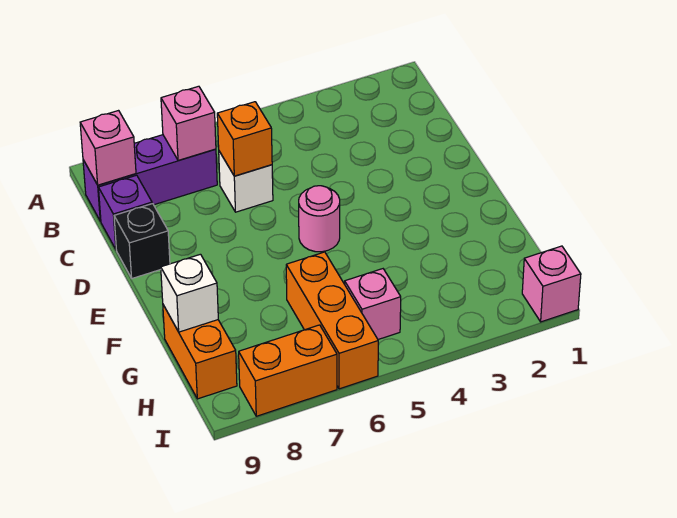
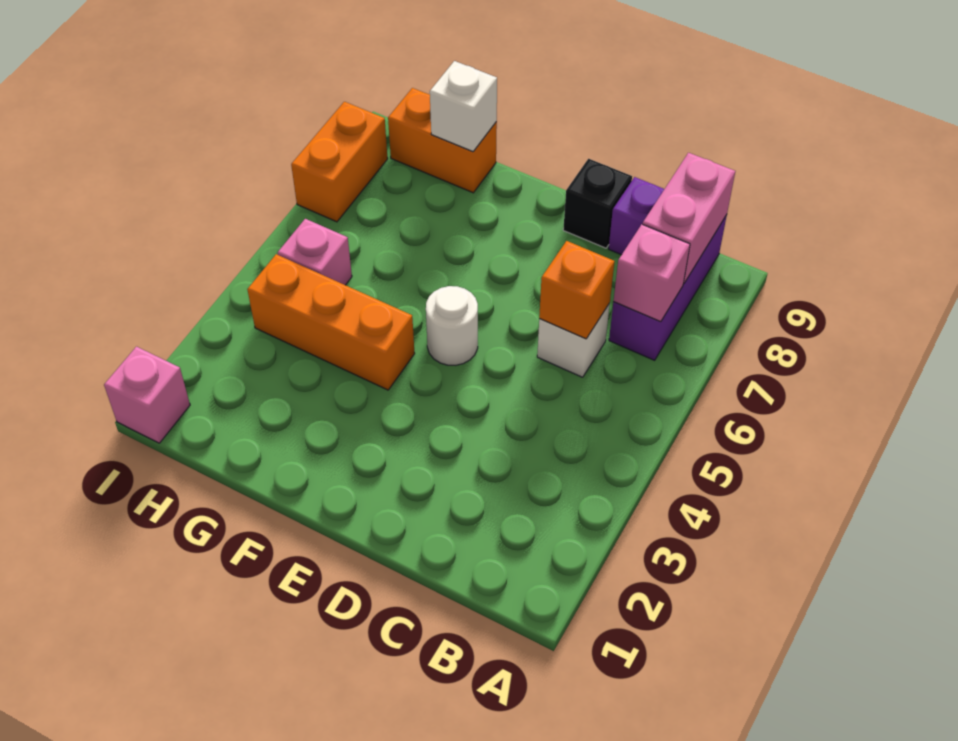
pink brick B9 level 2 -> pink brick B8:B9 level 2
pink round brick E5 level 1 -> white round brick E5 level 1
orange brick G6:I6 level 1 -> orange brick F4:H4 level 1

